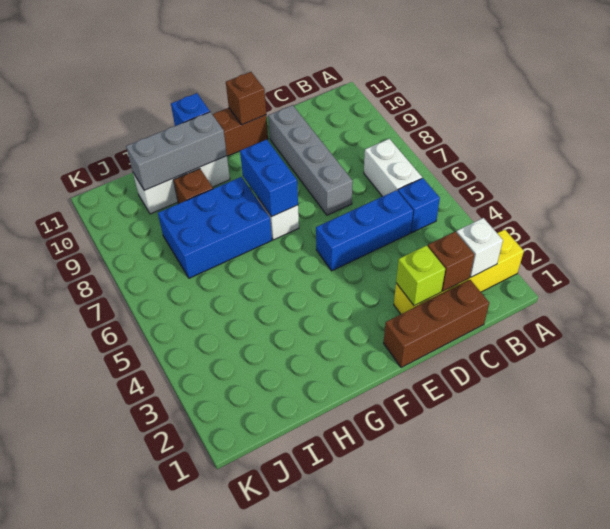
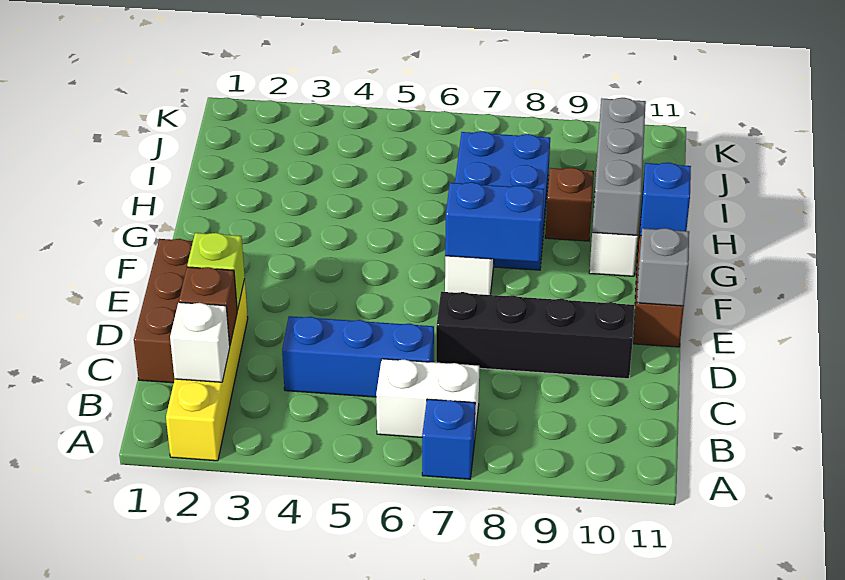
blue brick B5 level 1 -> blue brick A7 level 1
blue brick C5:E5 level 1 -> blue brick C4:C6 level 1
grey brick D7:D10 level 1 -> black brick D7:D10 level 1
brown brick E11 level 2 -> grey brick E11 level 2

